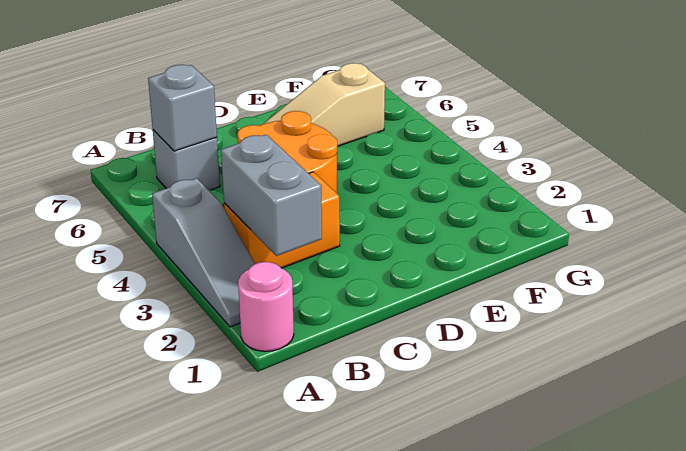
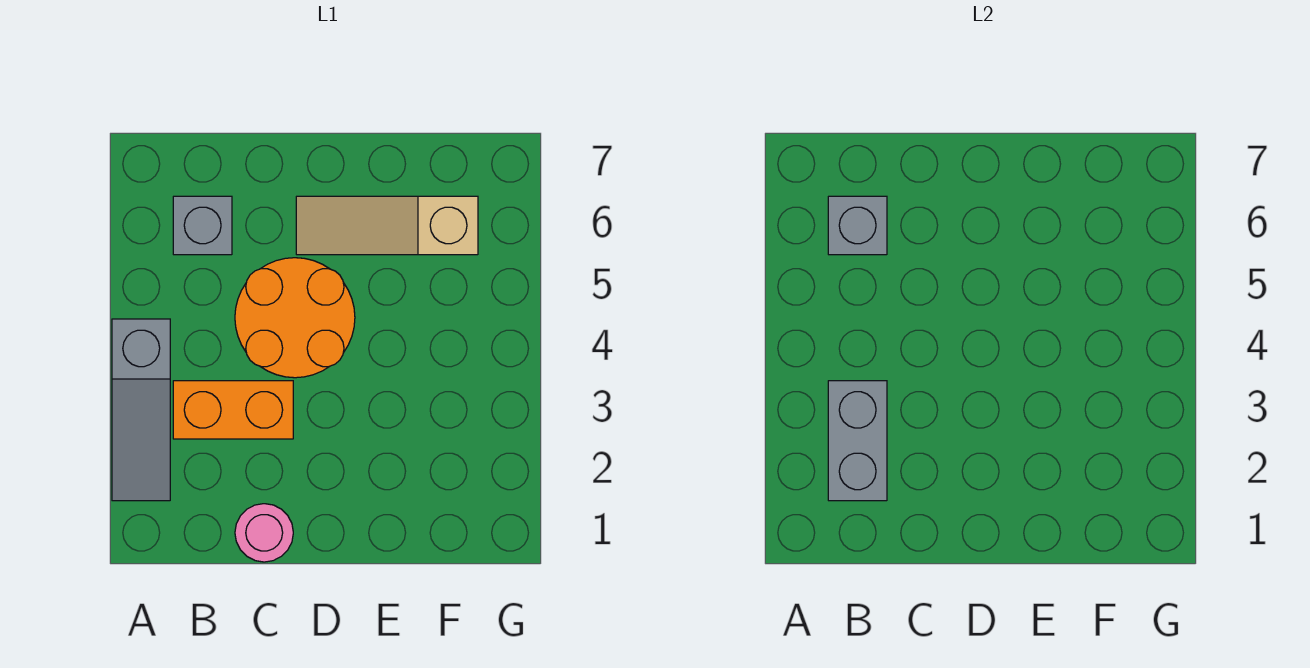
pink round brick A1 level 1 -> pink round brick C1 level 1

